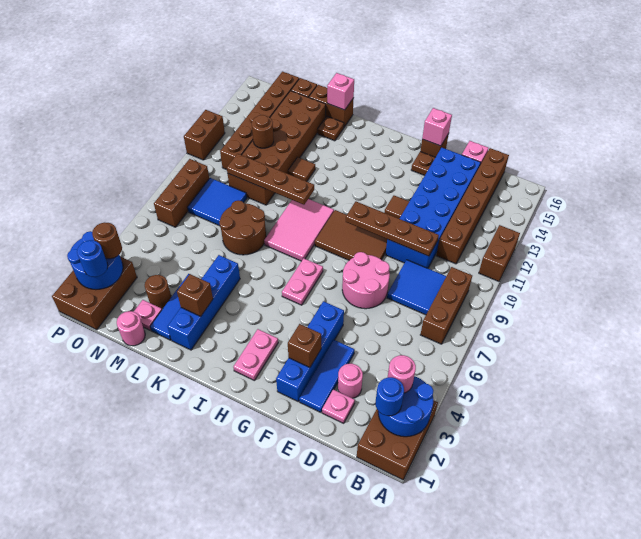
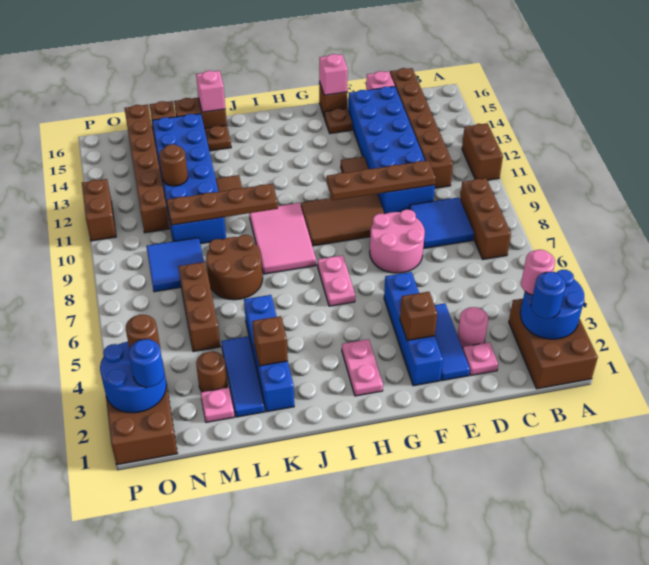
brown brick L10:M15 level 1 -> blue brick L10:M15 level 1
pink round brick M1 level 1 -> none
brown brick O7:O9 level 1 -> brown brick M5:M7 level 1

